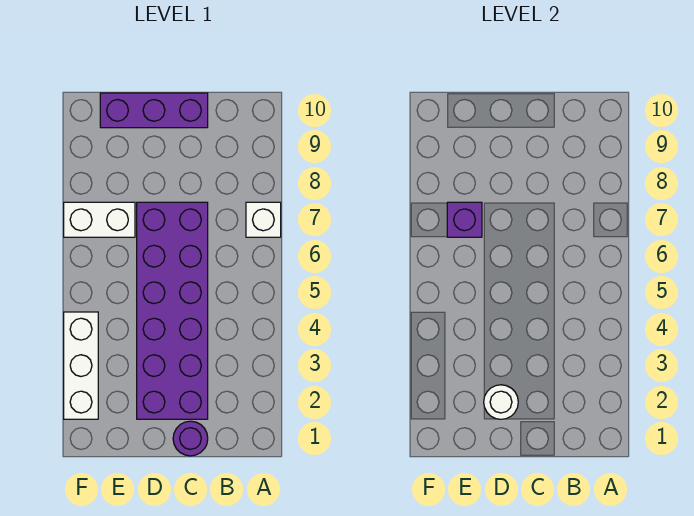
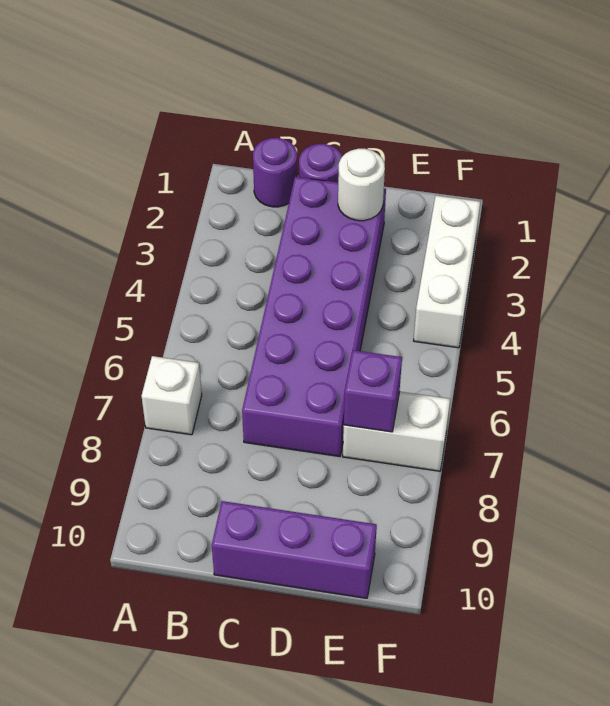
none -> purple round brick B1 level 1

